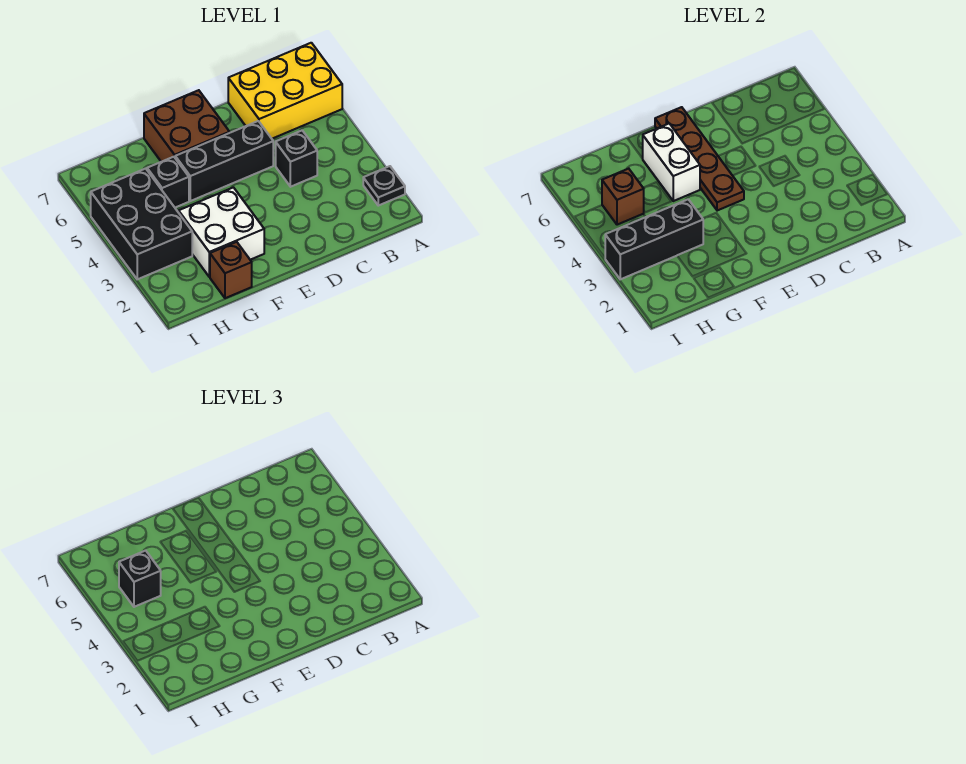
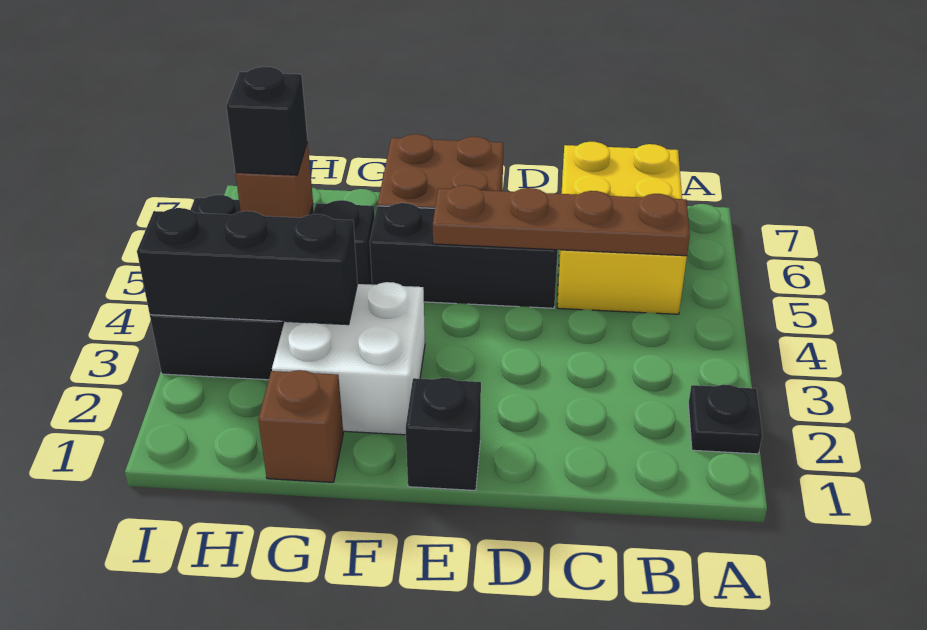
yellow brick A6:C7 level 1 -> yellow brick B5:C7 level 1
black brick C4 level 1 -> black brick E1 level 1
brown plate E4:E7 level 2 -> brown plate B5:E5 level 2
white brick F5:F6 level 2 -> none

